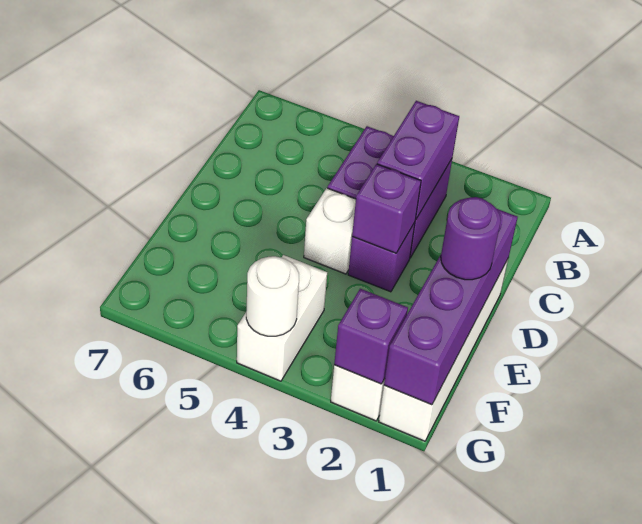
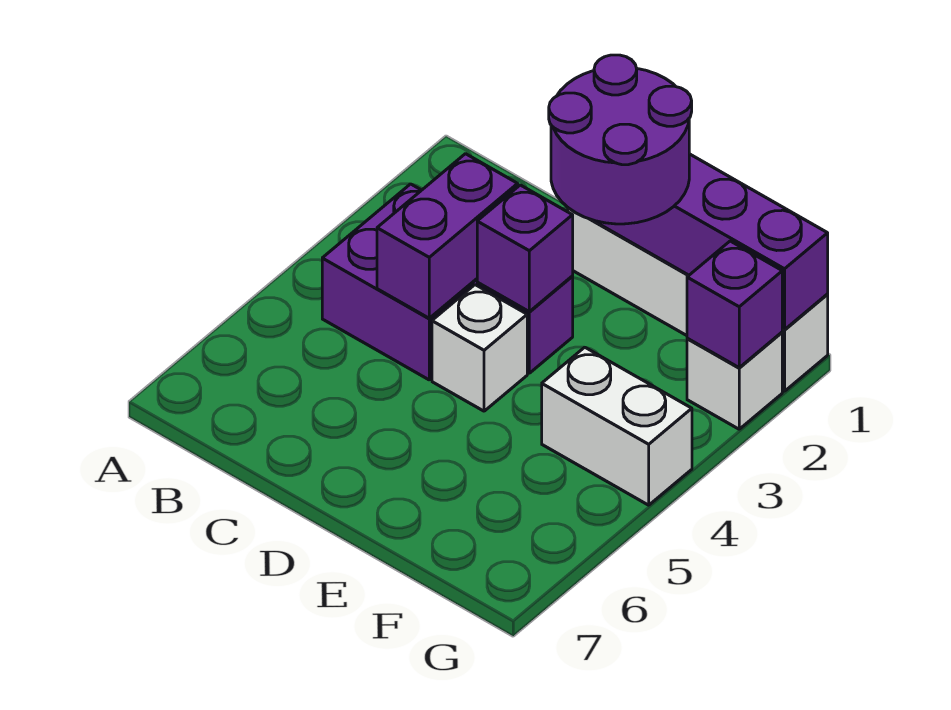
purple brick B3:C3 level 2 -> purple brick C3:C4 level 2
purple round brick E1 level 3 -> purple round brick D1:E2 level 3
white round brick G4 level 2 -> none

